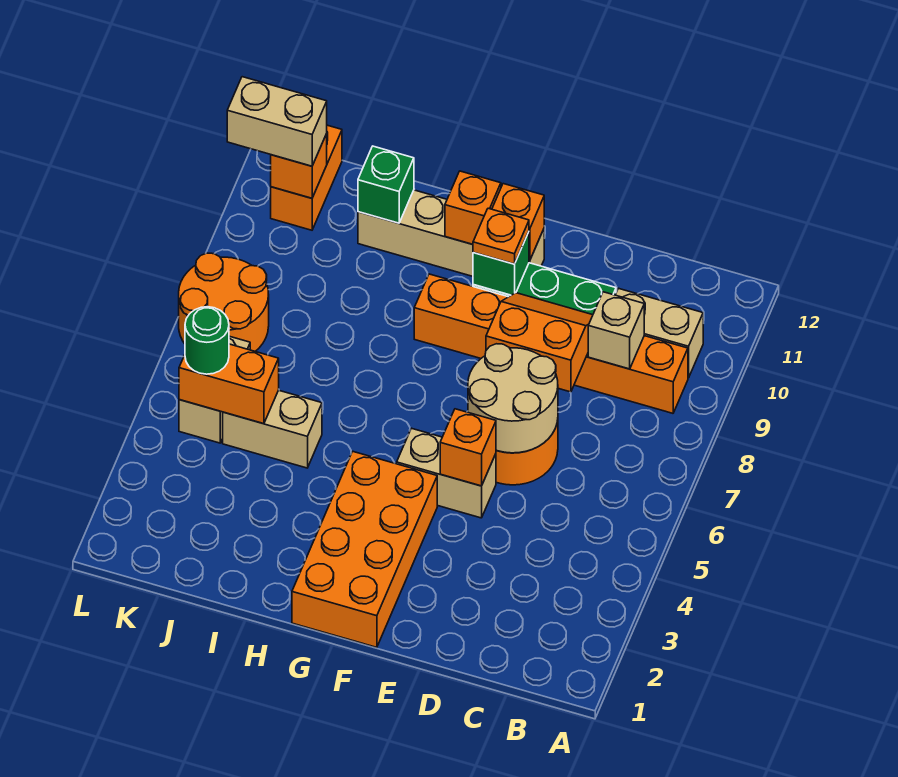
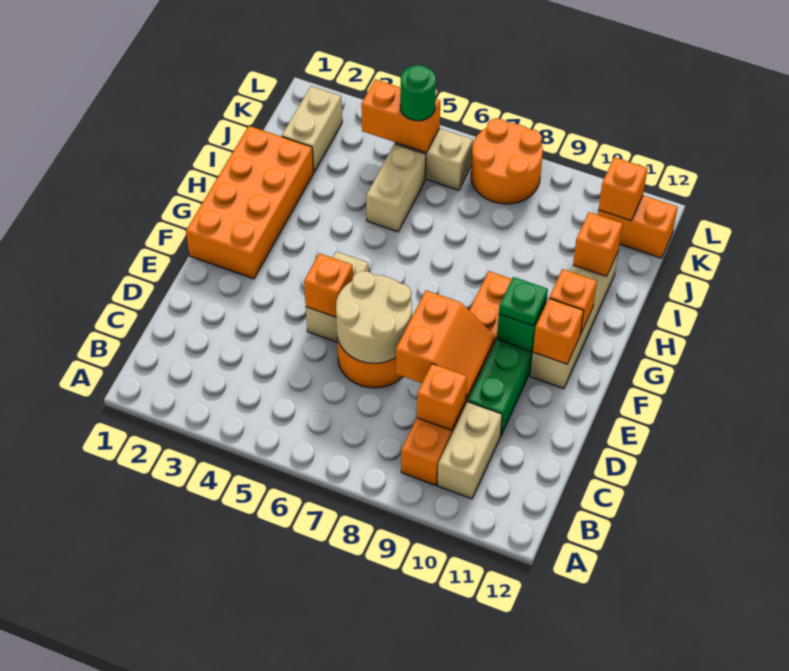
tan brick C9 level 2 -> orange brick C9 level 2
orange brick F1:G4 level 1 -> orange brick F1:I2 level 1
orange plate F10 level 3 -> green plate F10 level 3
green brick I11 level 2 -> orange brick I11 level 2
orange brick J5:K5 level 2 -> orange brick K4:K5 level 2
tan brick K11:L11 level 3 -> tan brick J2:K2 level 1

